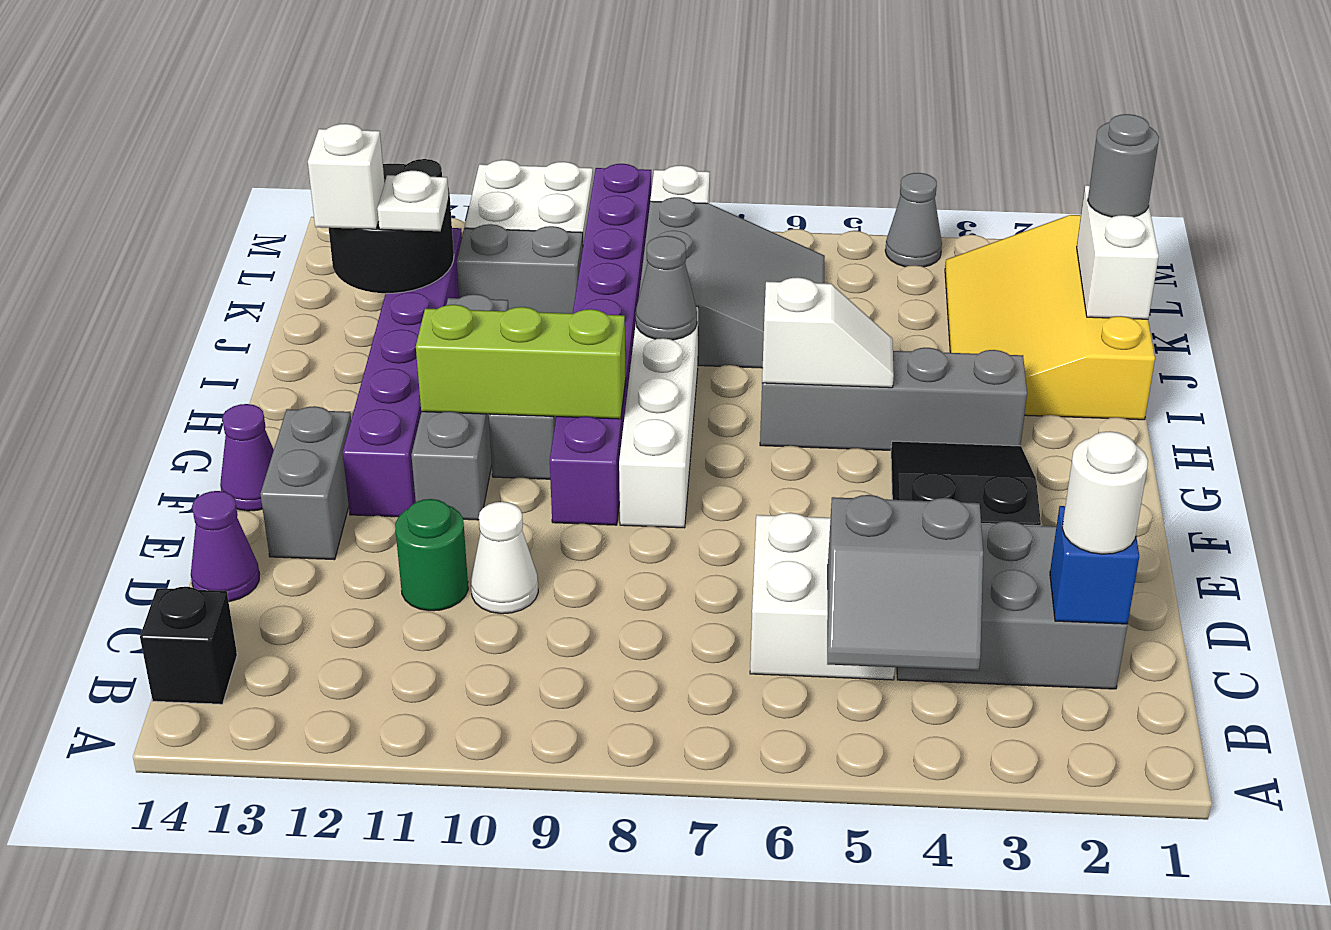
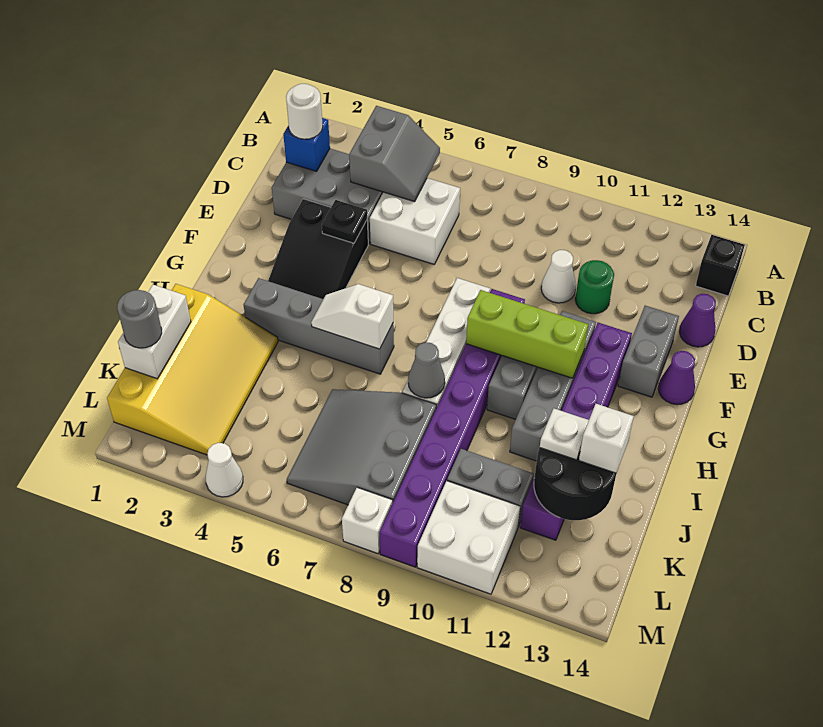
grey slope B4:C5 level 2 top C -> grey slope B4:C5 level 2 top 4
none -> black plate E4 level 2
grey cone M4 level 1 -> white cone M4 level 1

